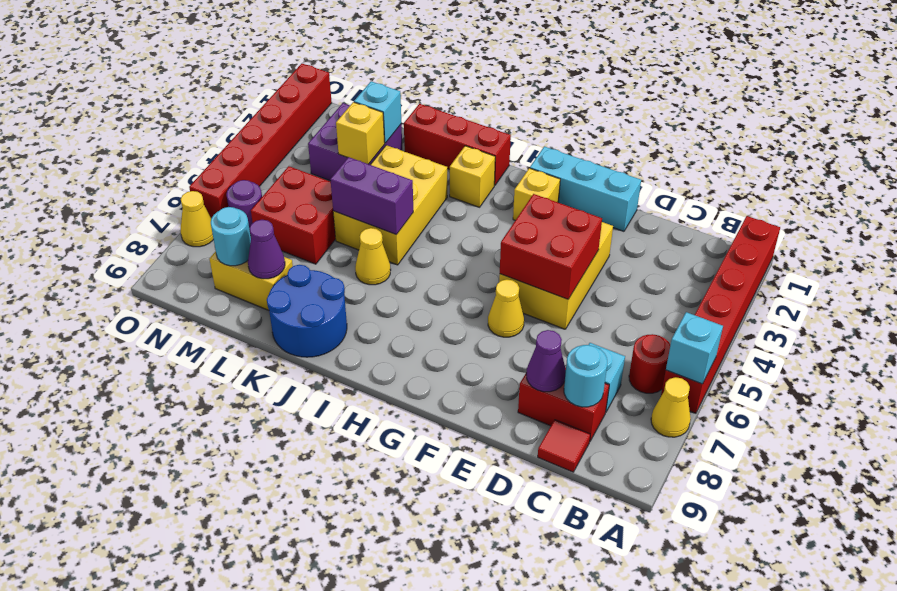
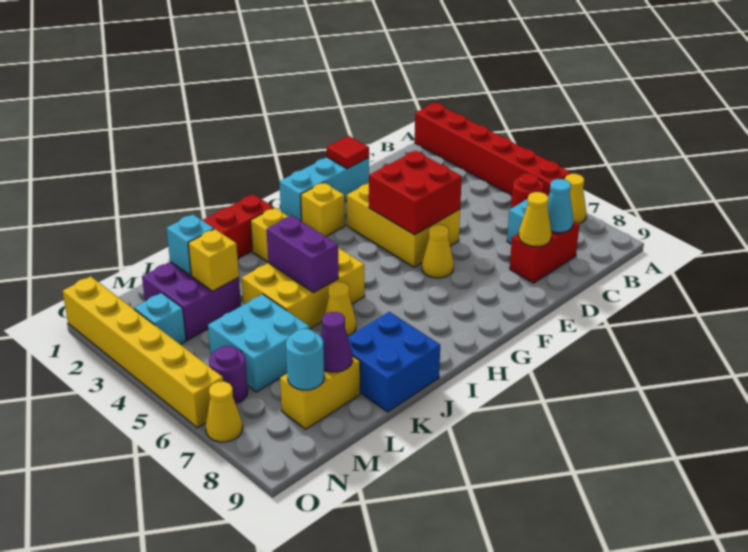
cyan brick A6 level 2 -> cyan brick N3 level 1
cyan round brick C8 level 2 -> cyan cone C8 level 2
red tile C9 level 1 -> red tile E1 level 2
purple cone D8 level 2 -> yellow cone D8 level 2
yellow brick J3:K5 level 1 -> yellow brick I4:K5 level 1
purple brick J5:K5 level 2 -> purple brick J4:J5 level 2
blue round brick J8:K9 level 1 -> blue brick J8:K9 level 1
red brick L5:M6 level 1 -> cyan brick L5:M6 level 1
red brick O1:O6 level 1 -> yellow brick O1:O6 level 1

